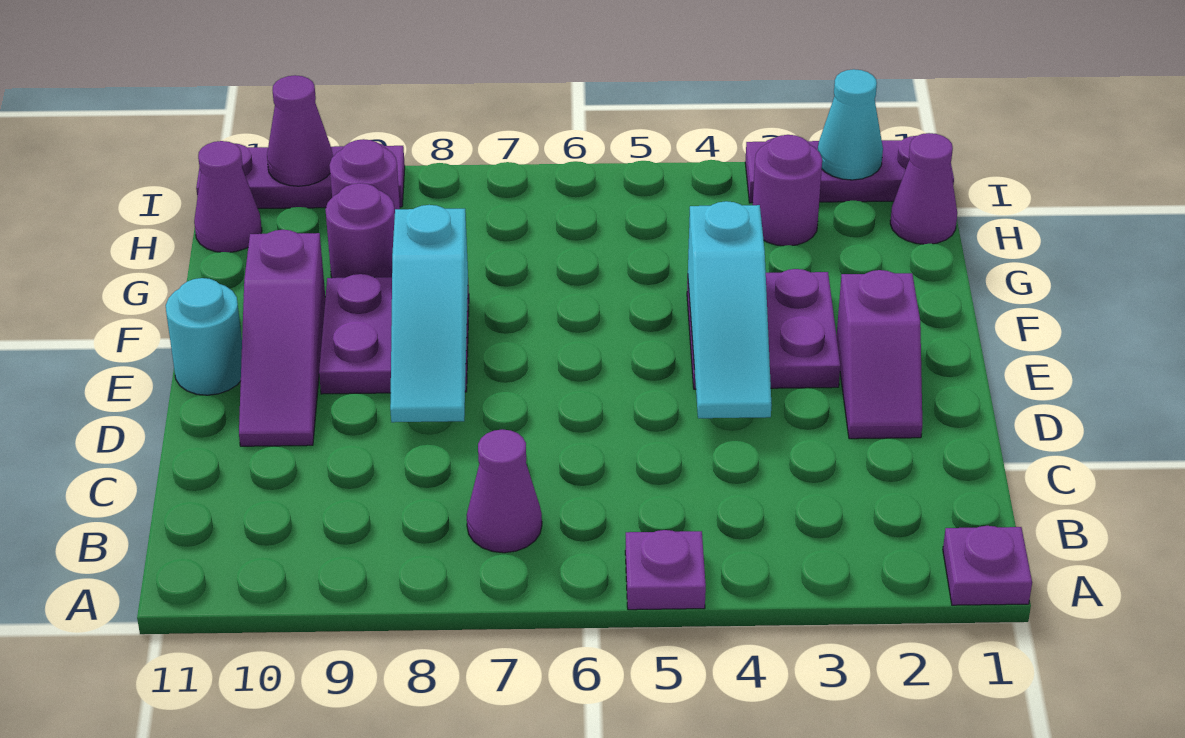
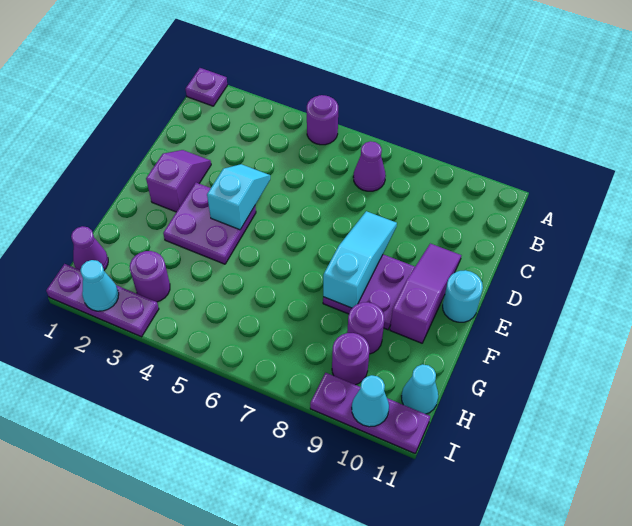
purple plate A5 level 1 -> purple round brick A5 level 1
cyan slope D4:F4 level 2 top F -> cyan slope D4:E4 level 2 top E
purple cone H11 level 1 -> cyan cone H11 level 1
purple cone I10 level 2 -> cyan cone I10 level 2

